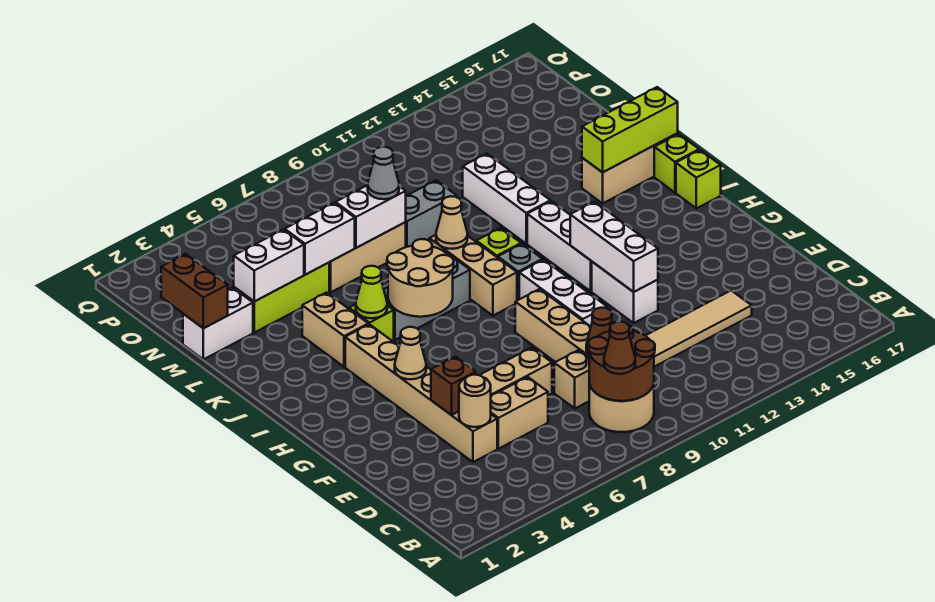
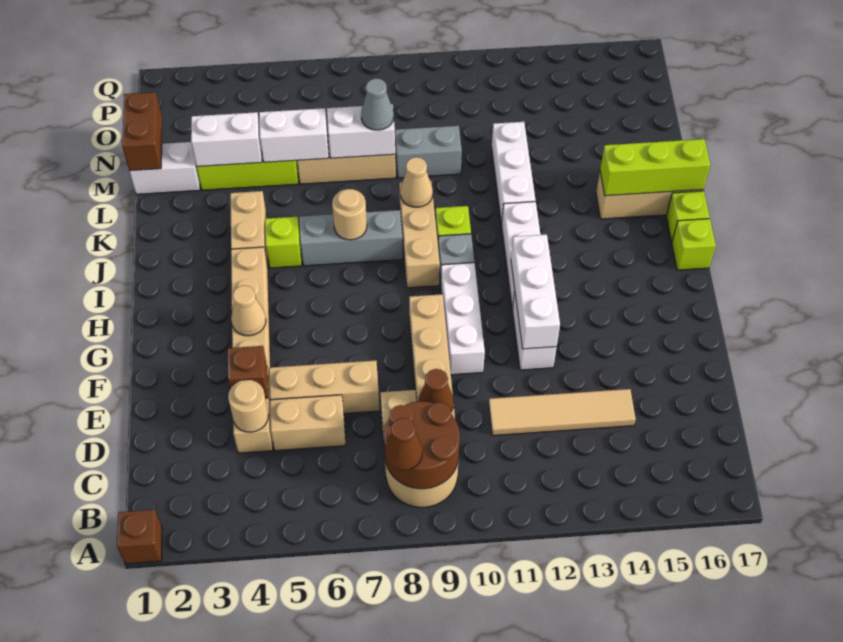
none -> brown brick A1 level 1
tan round brick I6:J7 level 2 -> tan round brick J7 level 2
lime cone J5 level 2 -> none

